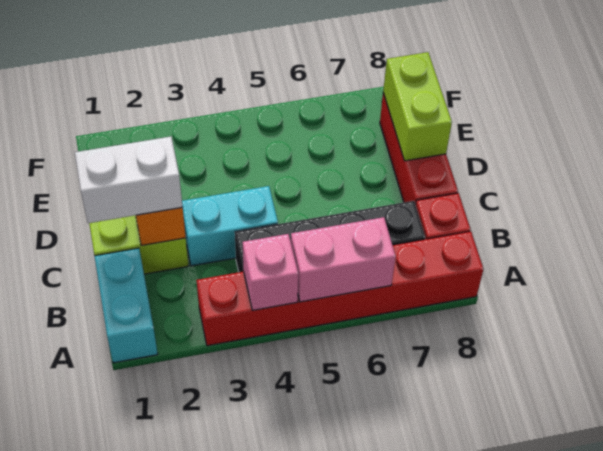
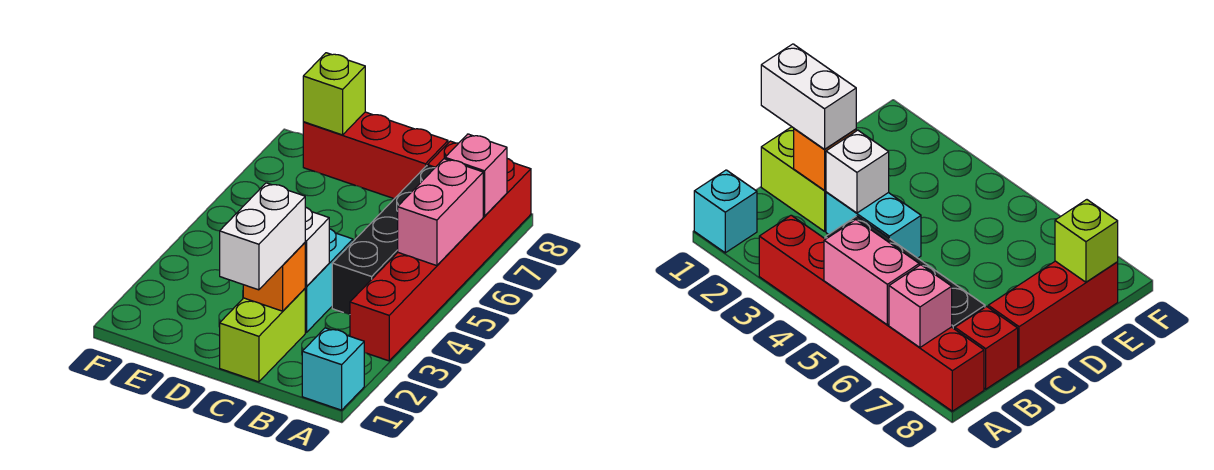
cyan brick A1:B1 level 1 -> cyan brick A1 level 1
pink brick A4 level 2 -> pink brick A7 level 2
none -> white brick C3 level 2
lime brick D8:E8 level 2 -> lime brick E8 level 2

